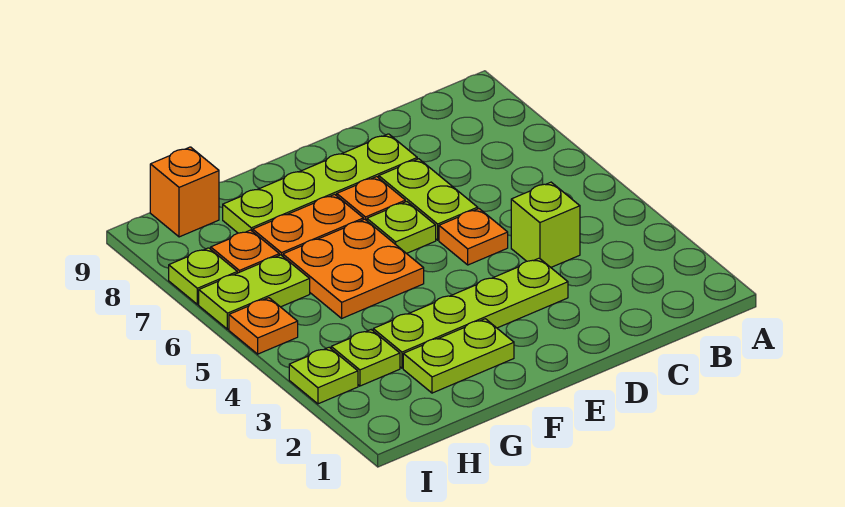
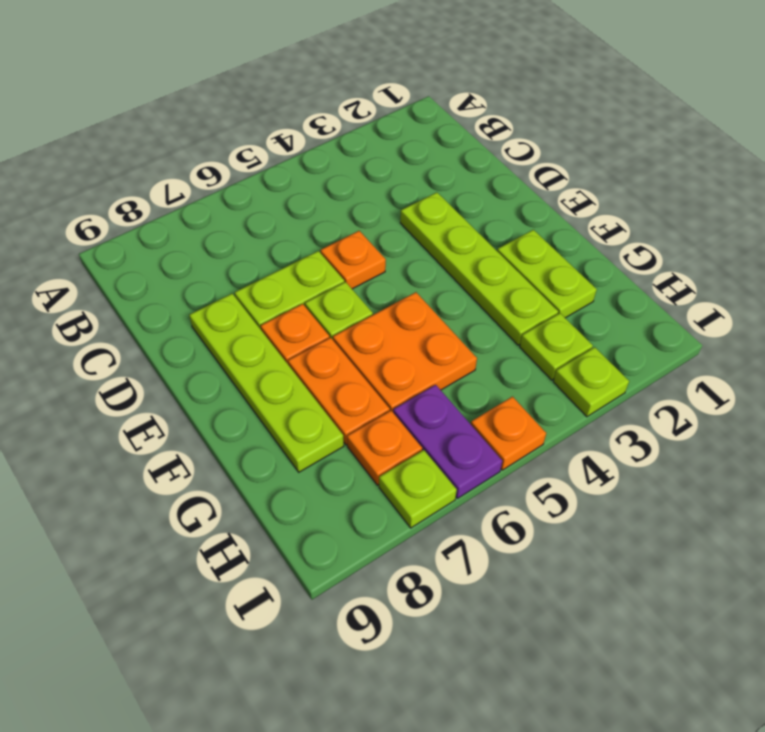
lime brick C4 level 1 -> none
lime plate H6:I6 level 1 -> purple plate H6:I6 level 1
orange brick H9 level 1 -> none

